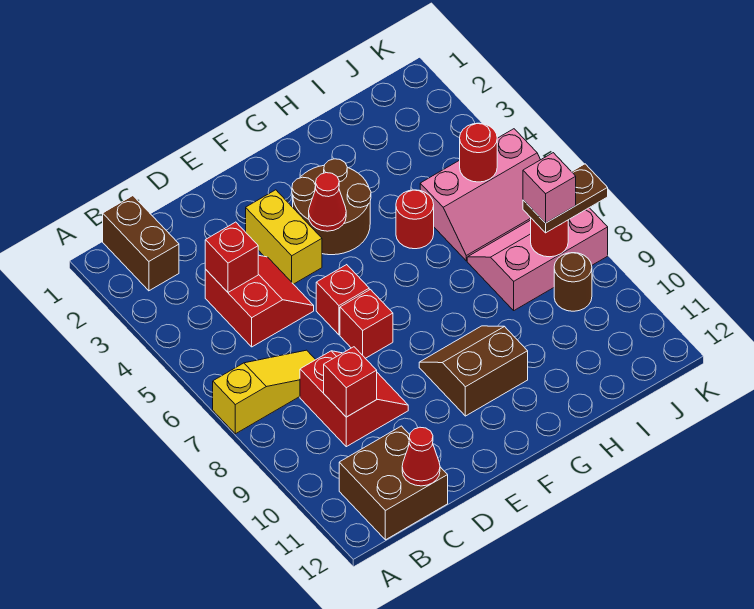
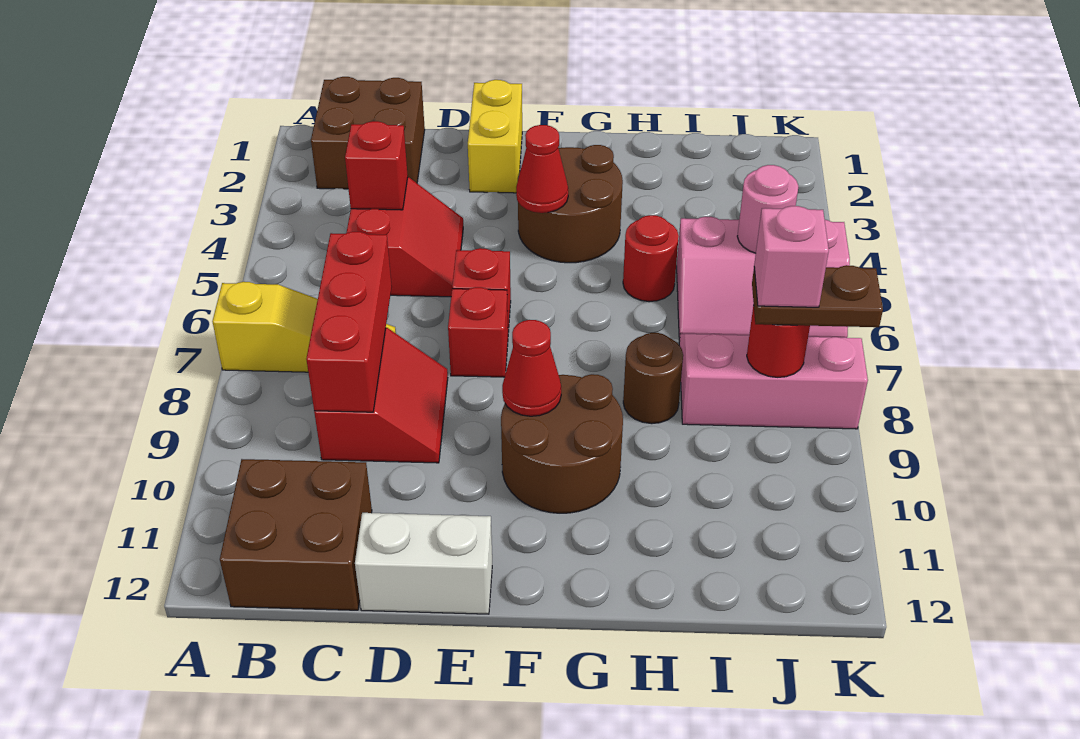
brown brick B1:B2 level 1 -> brown brick B1:C2 level 1
red brick C9 level 2 -> red brick C7:C9 level 2
red cone C12 level 2 -> red cone F9 level 2
none -> white brick D12:E12 level 1
yellow brick E3:E4 level 1 -> yellow brick E1:E2 level 1
brown slope F9:G10 level 1 top 10 -> brown round brick F9:G10 level 1
red round brick J5 level 2 -> pink round brick J5 level 2
brown round brick J9 level 1 -> brown round brick H8 level 1

